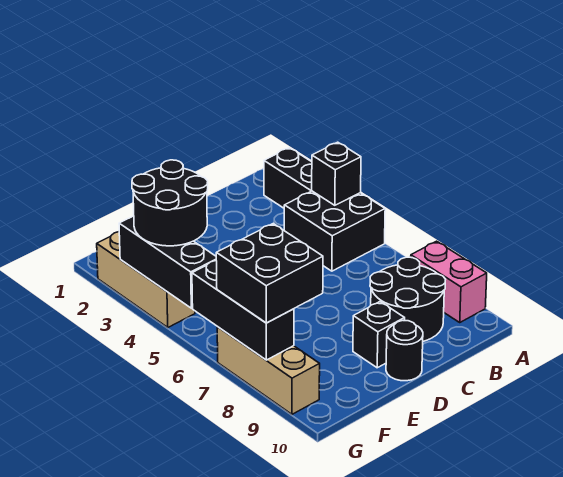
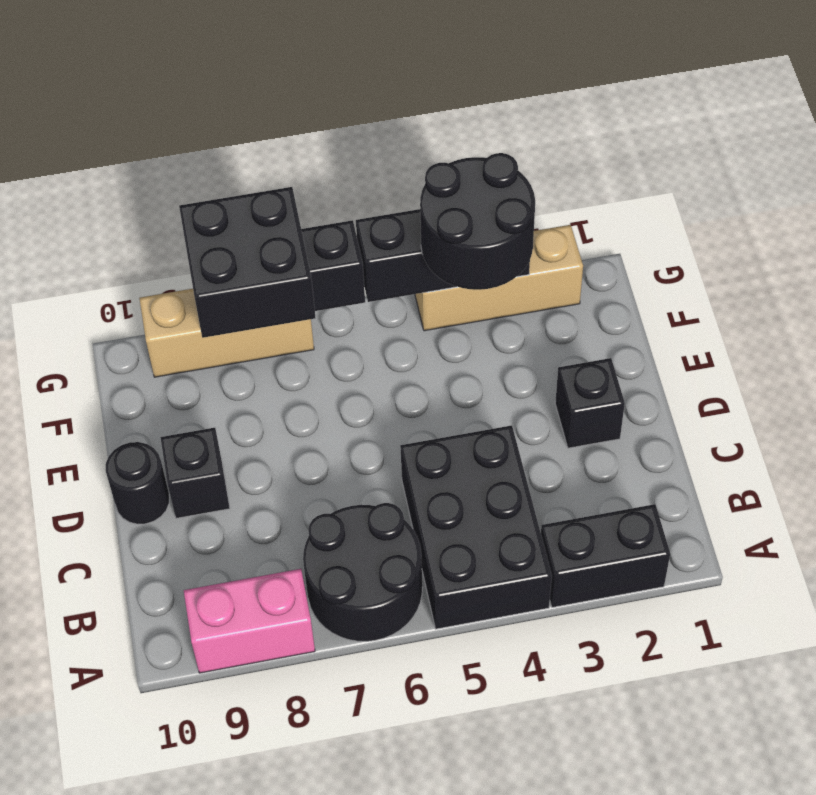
black brick A4:B5 level 1 -> black brick A4:C5 level 1
black brick A4 level 2 -> black brick D2 level 1
black round brick B8:C9 level 1 -> black round brick A6:B7 level 1

